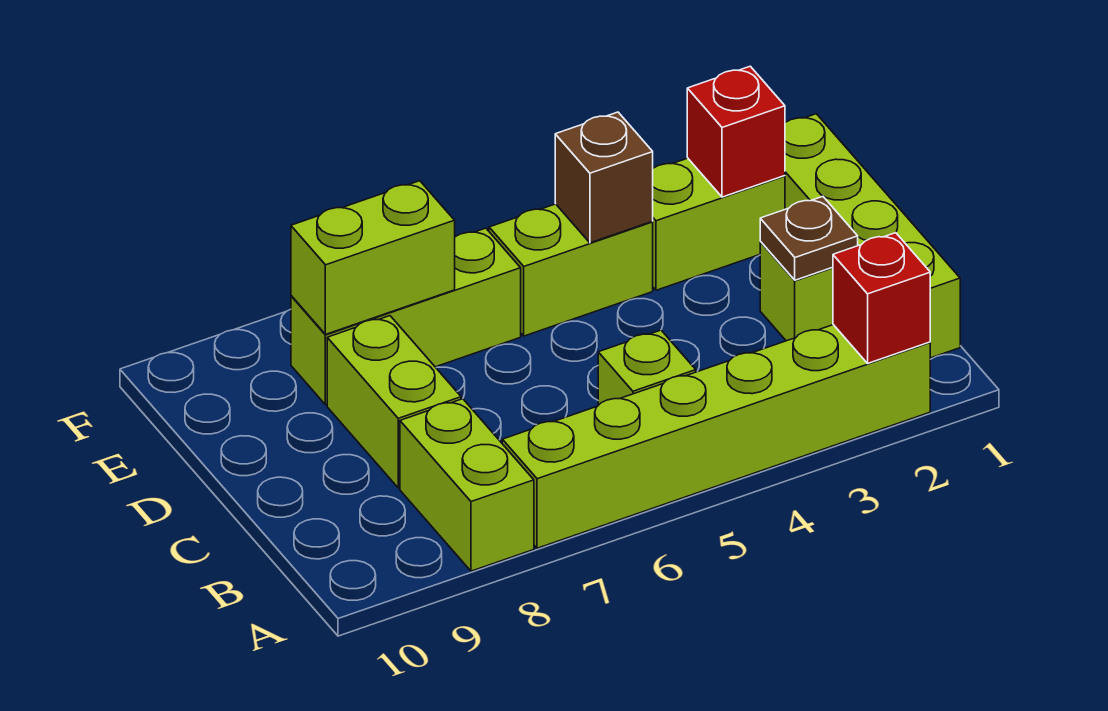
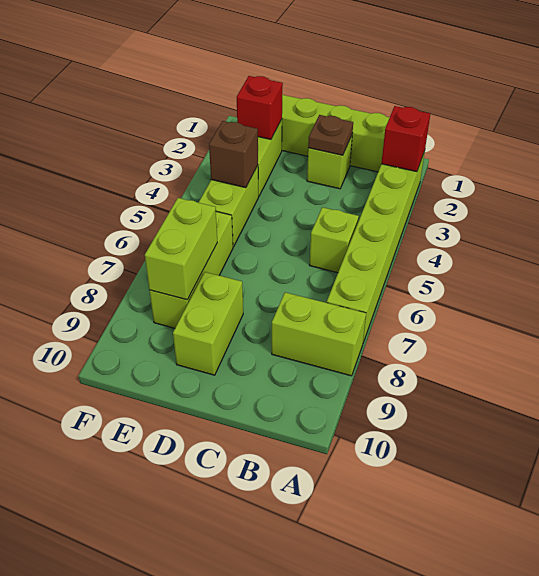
lime brick C8:D8 level 1 -> lime brick D8:D9 level 1

